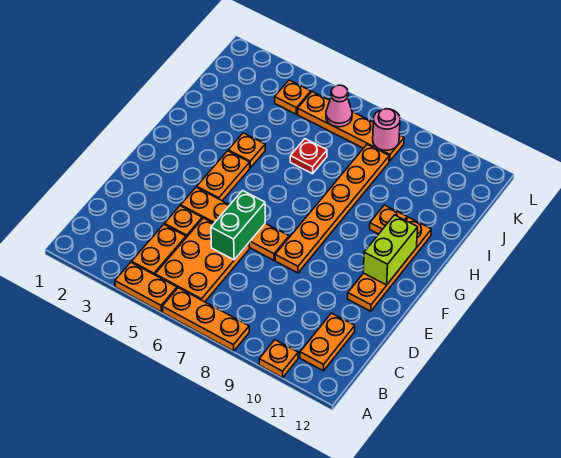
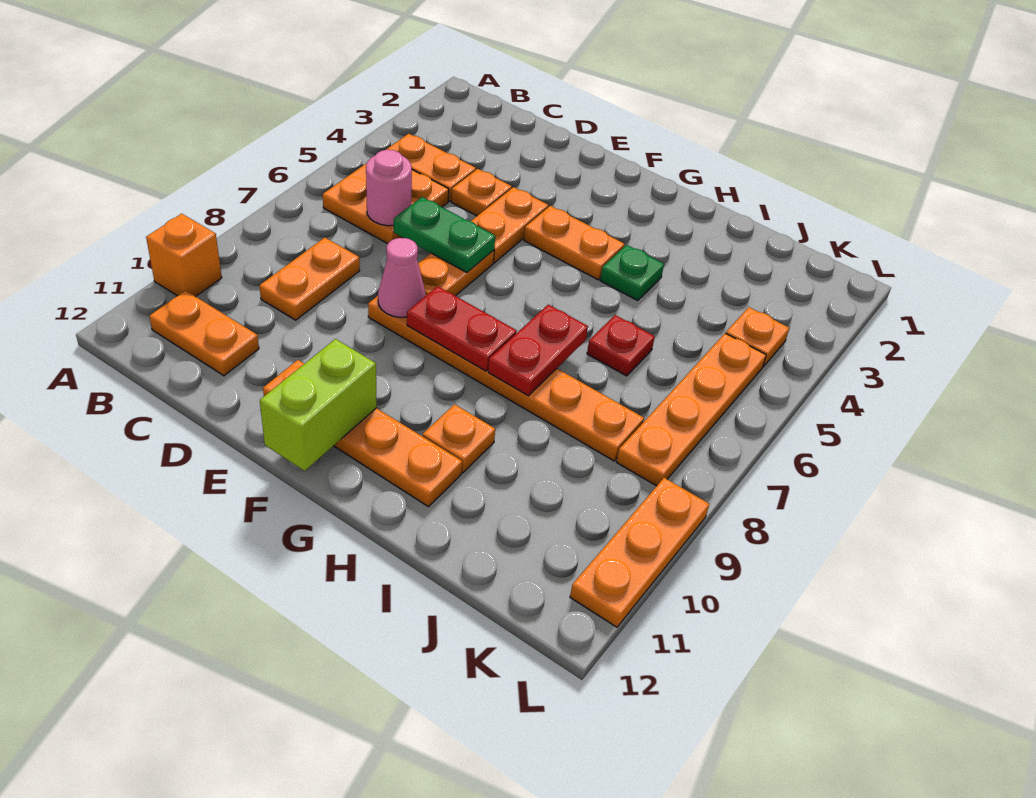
orange plate A4:A5 level 1 -> orange plate C8:C9 level 1
orange plate A6:A8 level 1 -> orange plate L9:L11 level 1
orange plate A10 level 1 -> orange brick A10 level 1
orange plate B5:D6 level 1 -> orange plate B5:C6 level 1
green brick D6:E6 level 2 -> green plate D6:E6 level 2
none -> red plate F8:G8 level 2
lime brick F11:G11 level 2 -> lime brick F11:F12 level 2
orange plate H4 level 1 -> green plate H4 level 1
none -> red plate H7:H8 level 2
pink cone K6 level 2 -> pink cone E8 level 2
pink round brick K8 level 2 -> pink round brick C6 level 2

